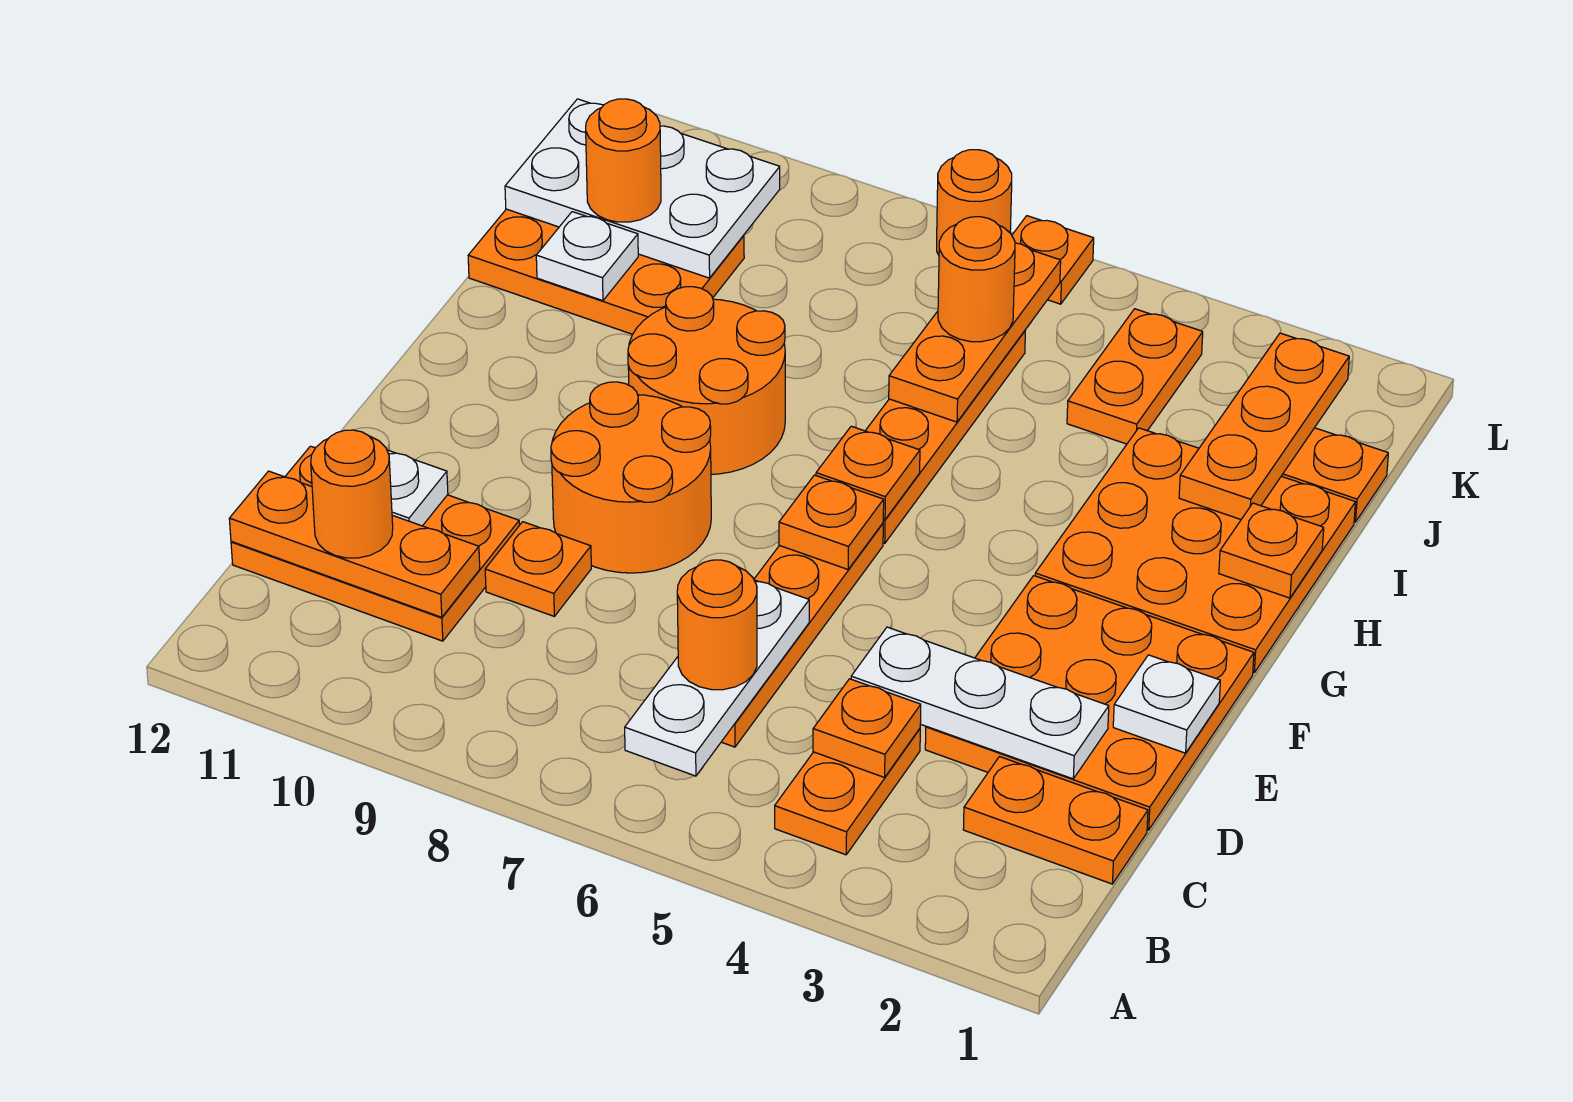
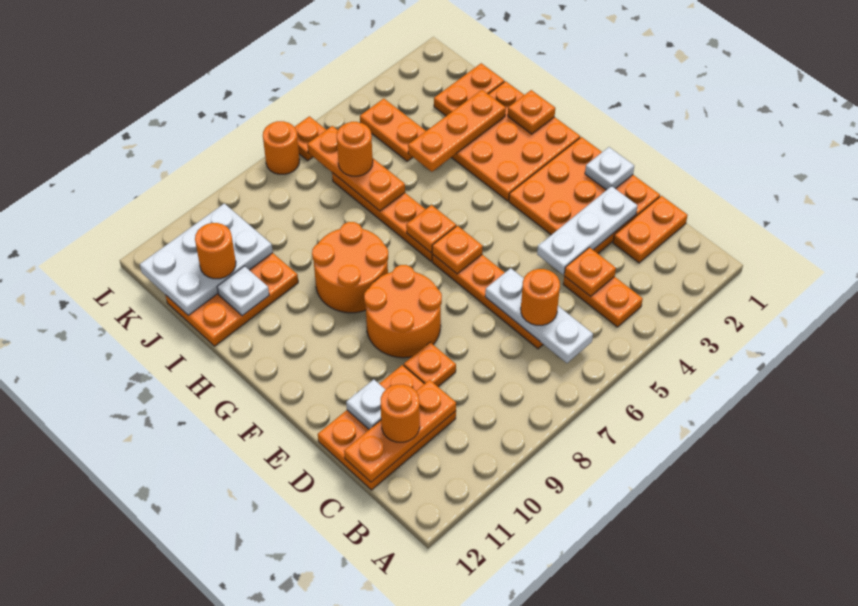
orange plate I2:K2 level 2 -> orange plate I2:I4 level 2

